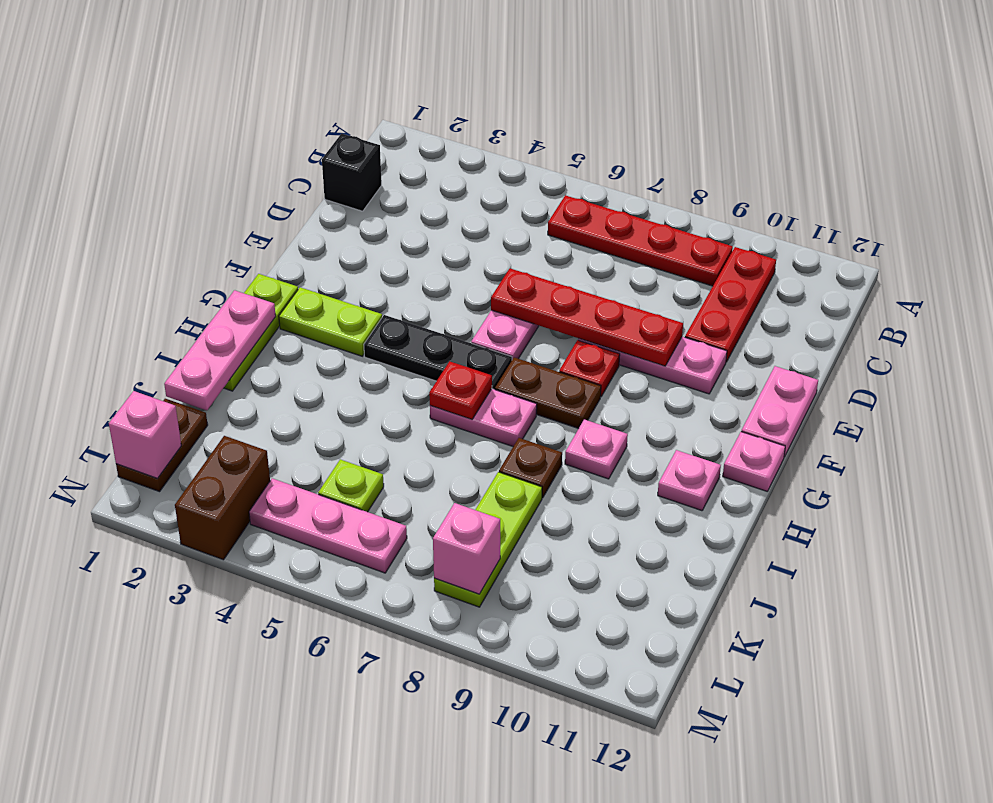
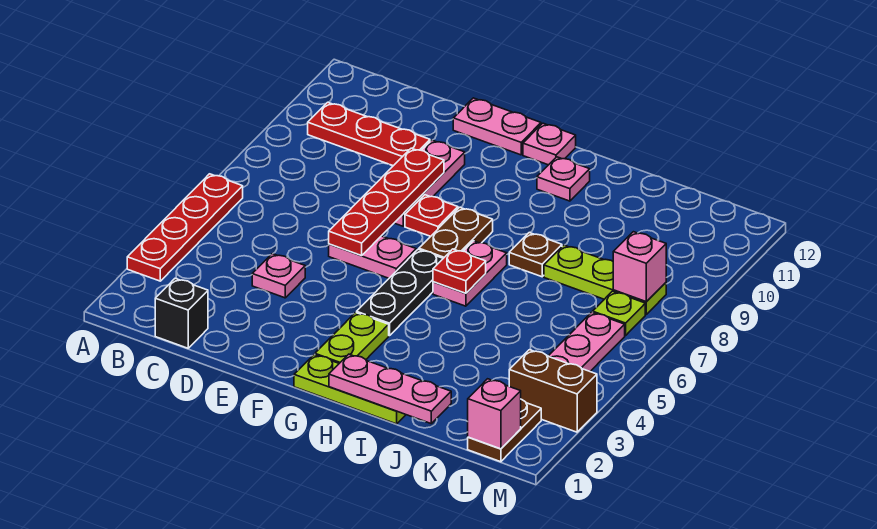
red plate B6:B9 level 1 -> red plate A3:A6 level 1
pink plate H9 level 1 -> pink plate D4 level 1
brown plate K1:L1 level 1 -> brown plate L1:L2 level 1
lime plate K5 level 1 -> lime plate L7 level 1

